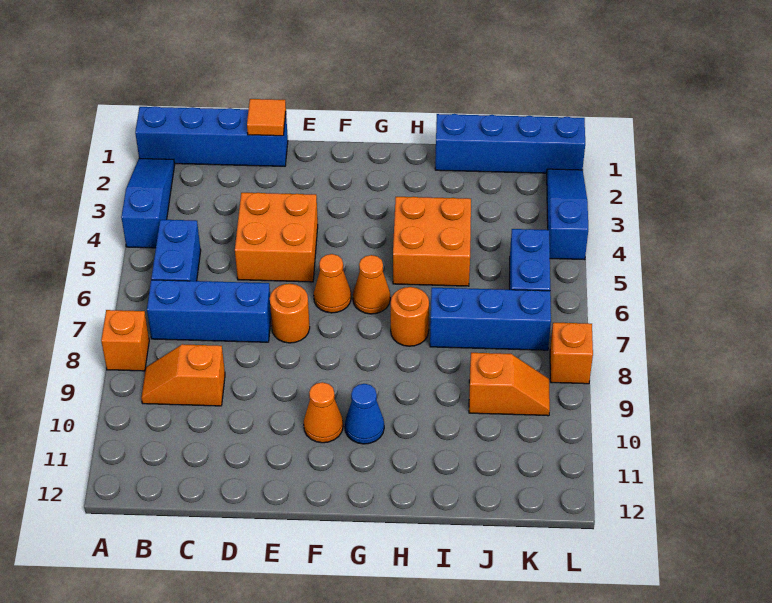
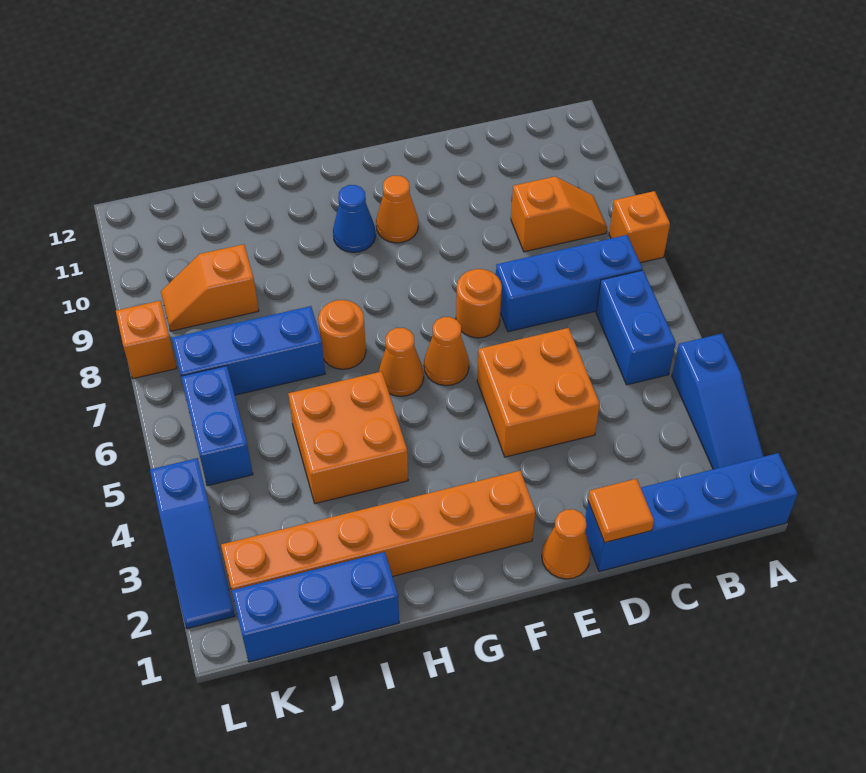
none -> orange cone E1 level 1
none -> orange brick F2:K2 level 1
blue brick I1:L1 level 1 -> blue brick I1:K1 level 1

